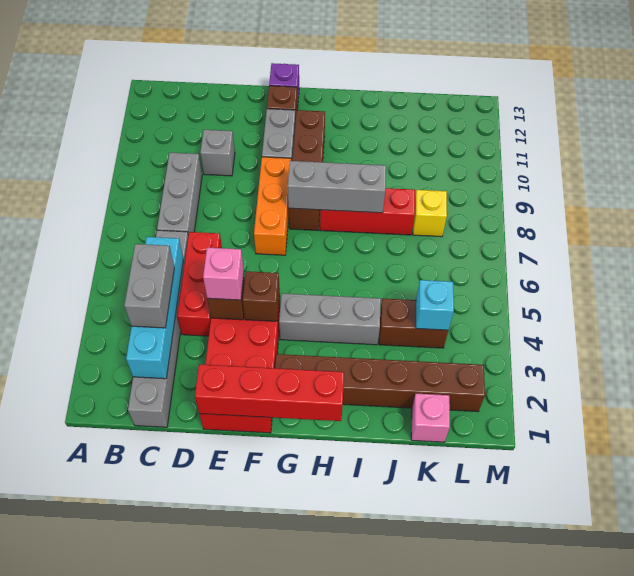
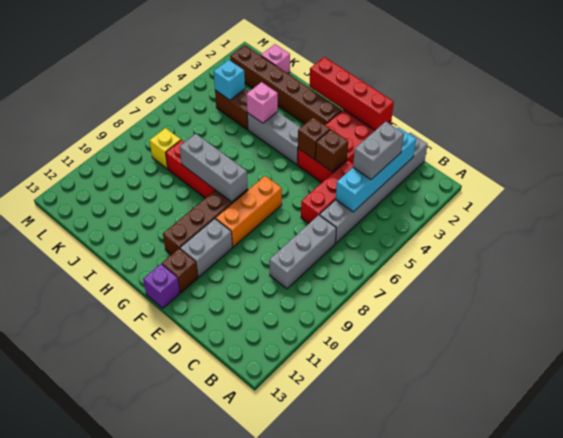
grey brick D10 level 1 -> none
pink brick E4 level 3 -> pink brick I4 level 2

